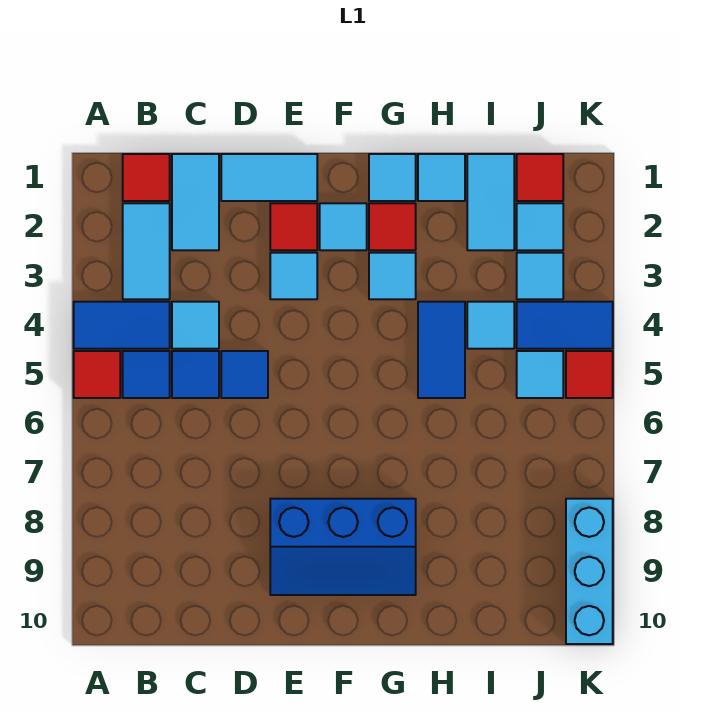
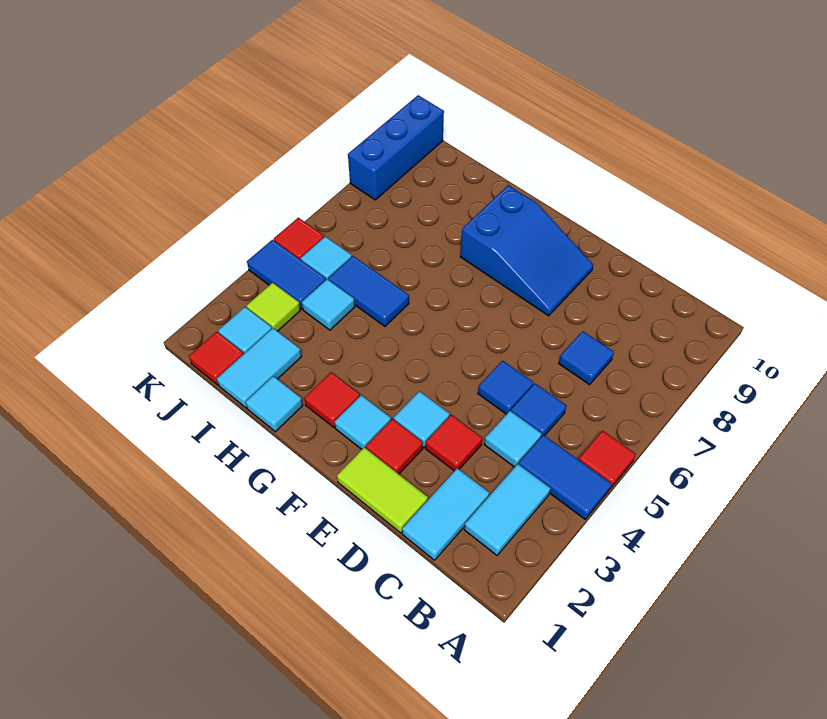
red tile B1 level 1 -> red tile D3 level 1
blue tile B5 level 1 -> blue tile C7 level 1
cyan tile D1:E1 level 1 -> lime tile D1:E1 level 1
blue slope E8:G9 level 1 top 8 -> blue slope E8:G9 level 1 top G
cyan tile G1 level 1 -> none
cyan tile G3 level 1 -> none
blue tile H4:H5 level 1 -> blue tile H5:I5 level 1
cyan tile J3 level 1 -> lime tile J3 level 1
cyan brick K8:K10 level 1 -> blue brick K8:K10 level 1

